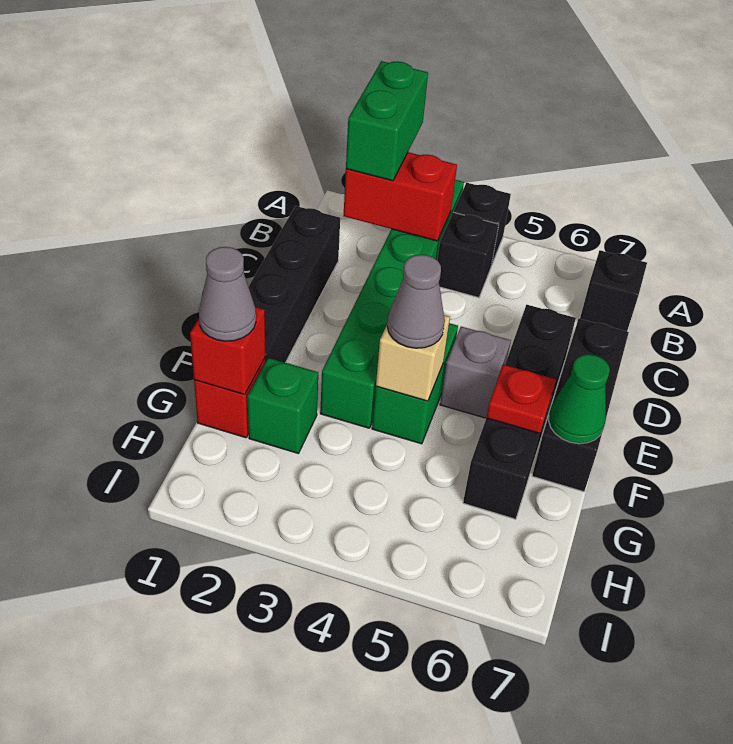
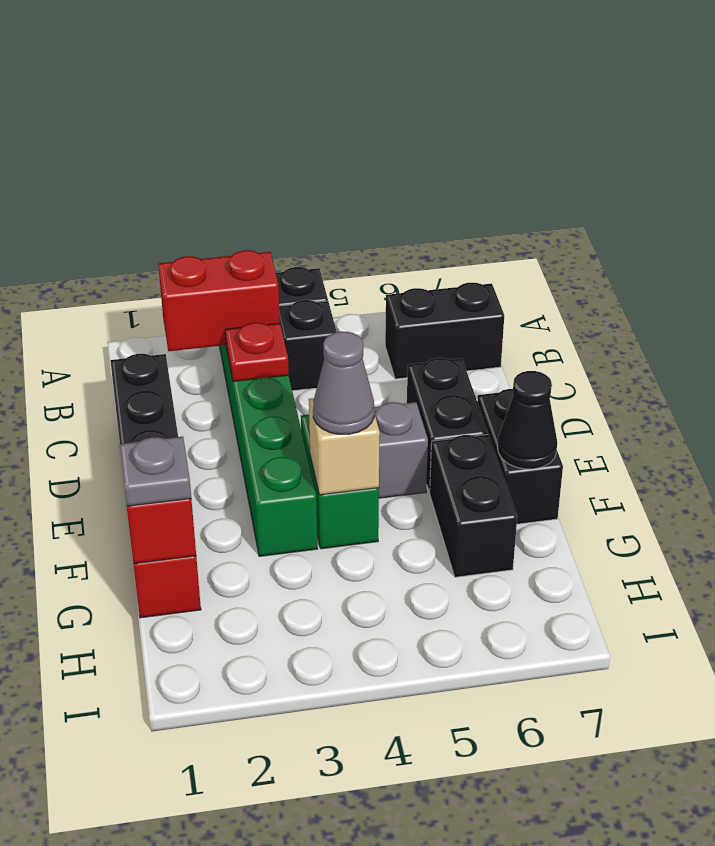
green brick A2:B2 level 3 -> none
black brick B7 level 1 -> black brick B6:B7 level 1
black brick D7:F7 level 1 -> black brick E7:F7 level 1
red plate F6 level 2 -> red plate C3 level 2
green cone F7 level 2 -> black cone F7 level 2
grey cone G1 level 3 -> grey plate G1 level 3
green brick G2 level 1 -> none

